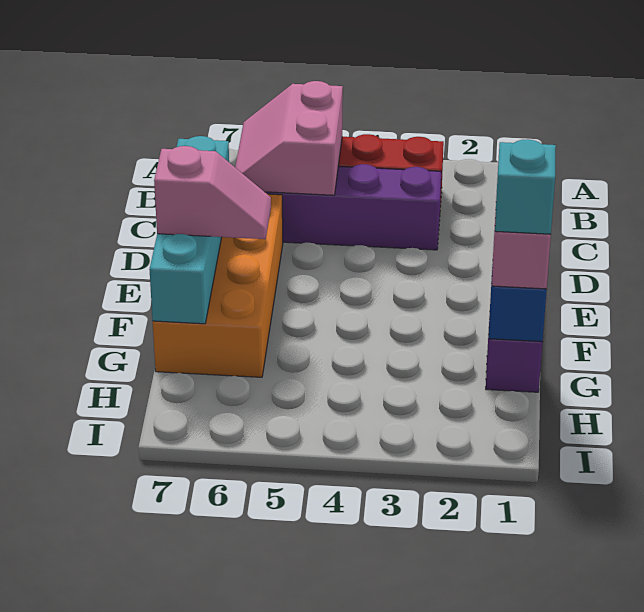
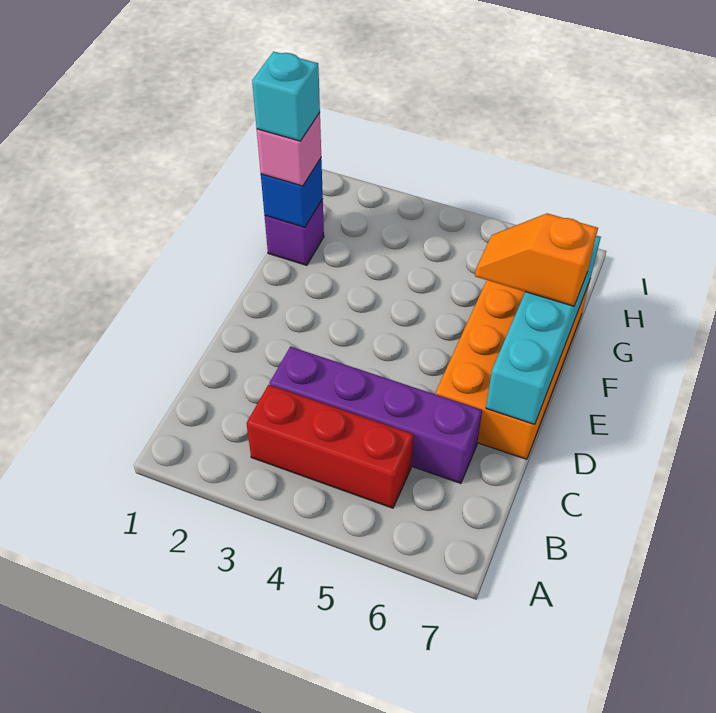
pink slope B5:C6 level 2 top 5 -> none
pink slope F6:F7 level 3 top 7 -> orange slope F6:F7 level 3 top 7

